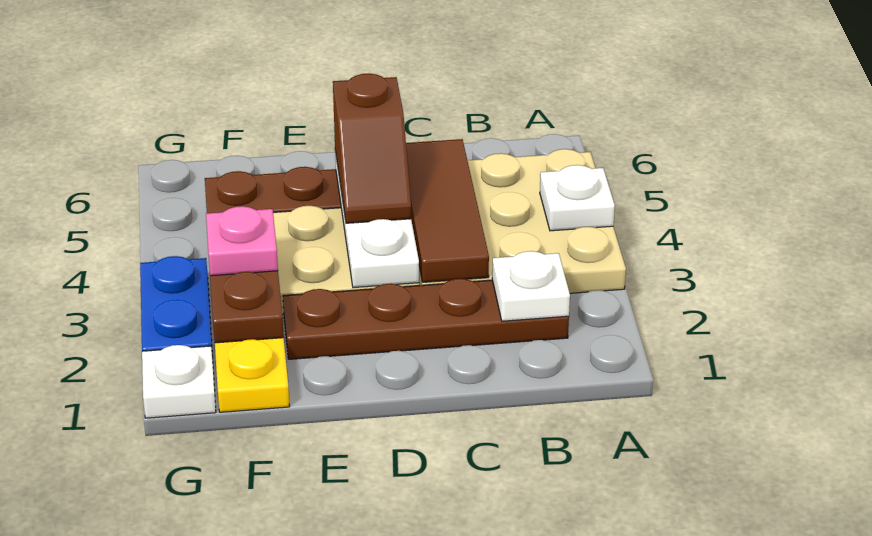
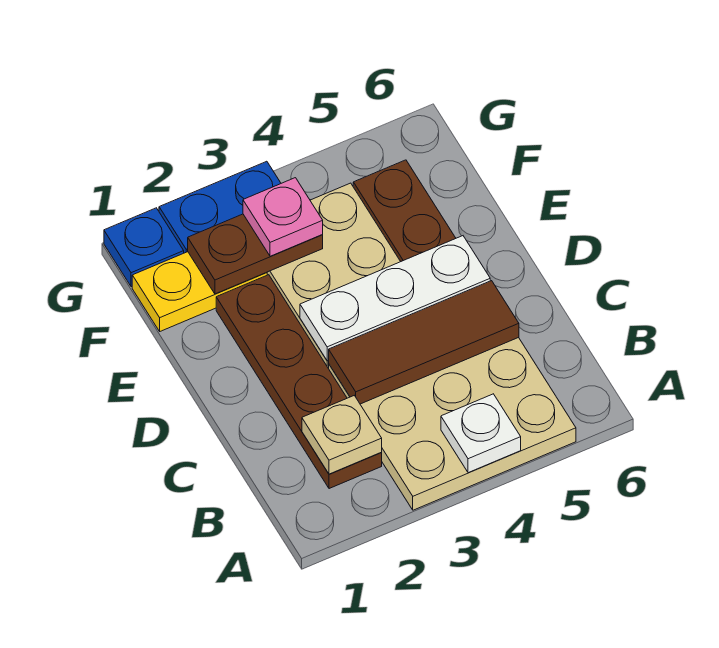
white plate B2 level 2 -> tan plate B2 level 2
brown slope D4:D5 level 3 top 5 -> none
white plate G1 level 1 -> blue plate G1 level 1

